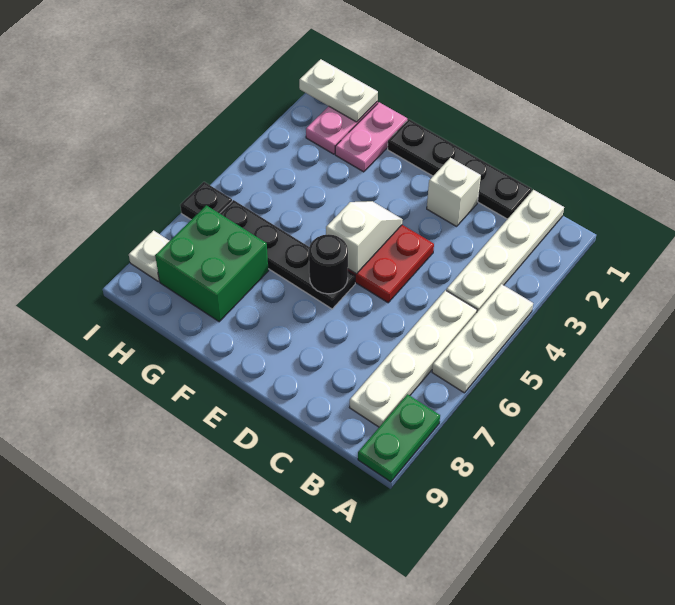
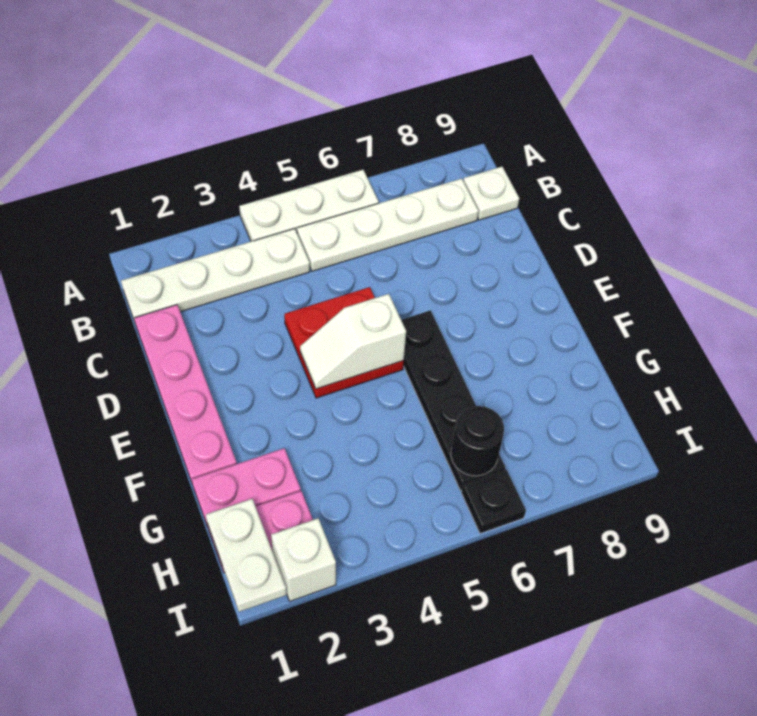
green plate A8:A9 level 1 -> none
black plate C1:F1 level 1 -> pink plate C1:F1 level 1
white brick D2 level 1 -> white brick I2 level 1
black round brick E6 level 2 -> black round brick H6 level 2
green brick G7:H8 level 1 -> none
white plate I8 level 1 -> white plate B9 level 1

